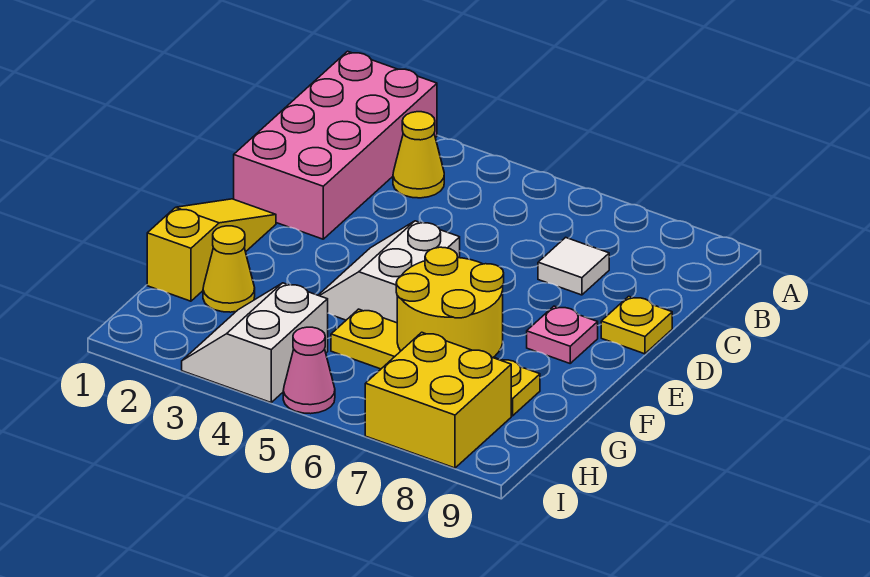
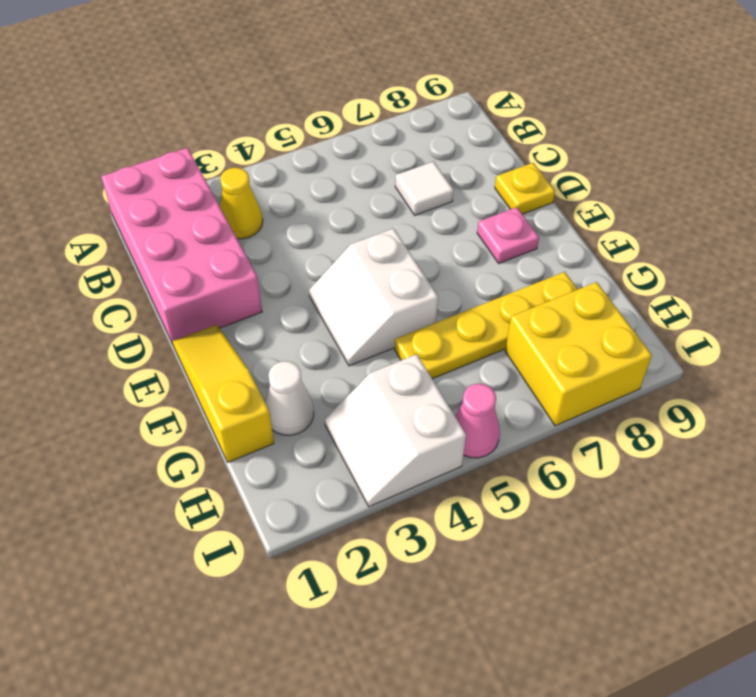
yellow round brick F6:G7 level 2 -> none
yellow cone G2 level 1 -> white cone G2 level 1

